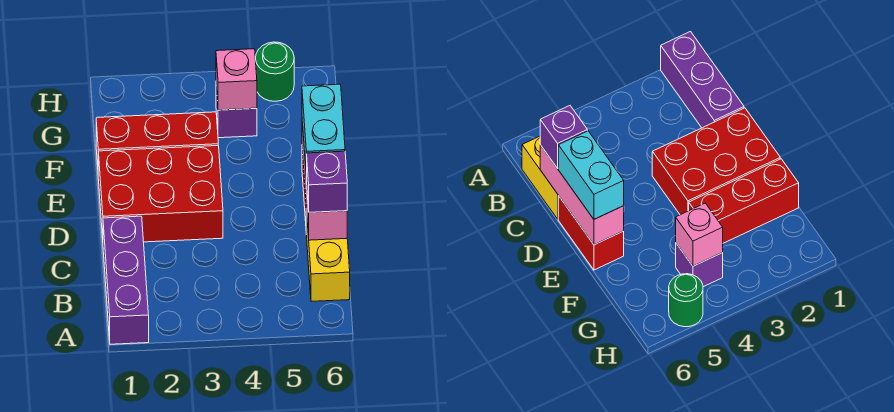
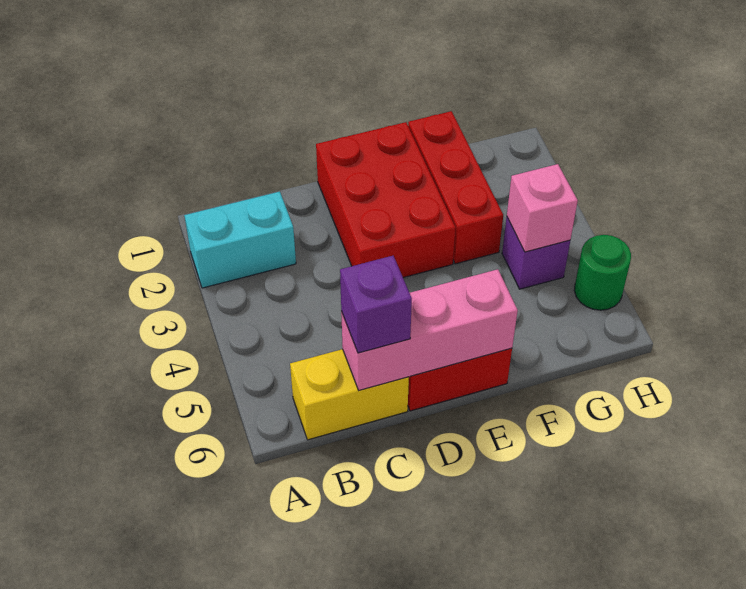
purple brick A1:C1 level 1 -> none
cyan brick D6:E6 level 3 -> cyan brick A2:B2 level 1

